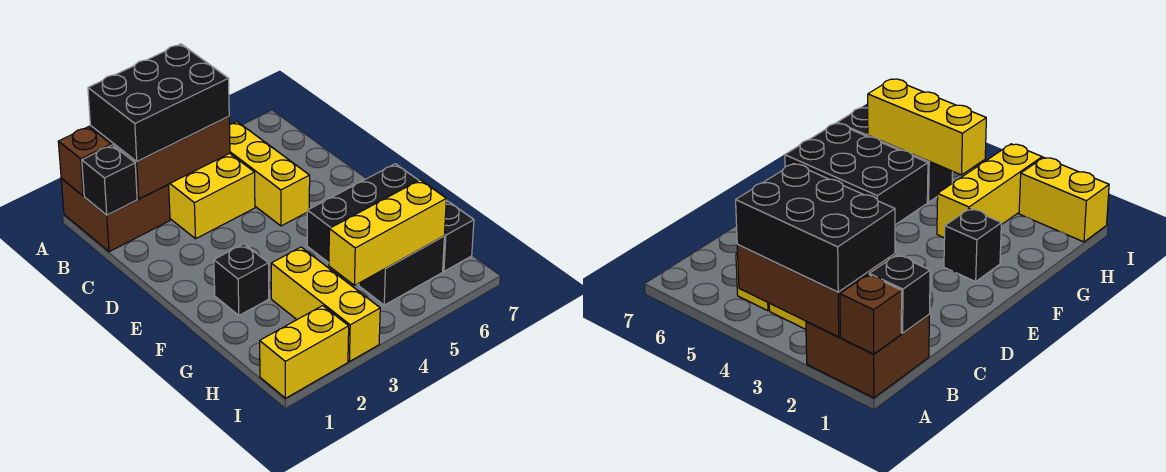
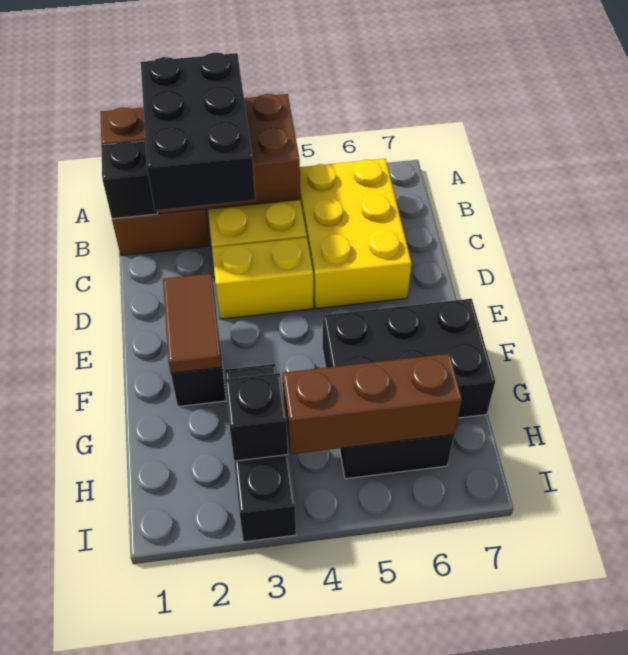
black brick A2:B4 level 3 -> black brick A2:C3 level 3
yellow brick B5:D5 level 1 -> yellow brick B5:D6 level 1
none -> brown tile E2:F2 level 2
yellow brick G3:I3 level 1 -> black brick G3:I3 level 1
yellow brick H4:H6 level 2 -> brown brick H4:H6 level 2
black brick H7 level 1 -> black brick H3 level 2
yellow brick I1:I2 level 1 -> yellow brick D3:D4 level 1

